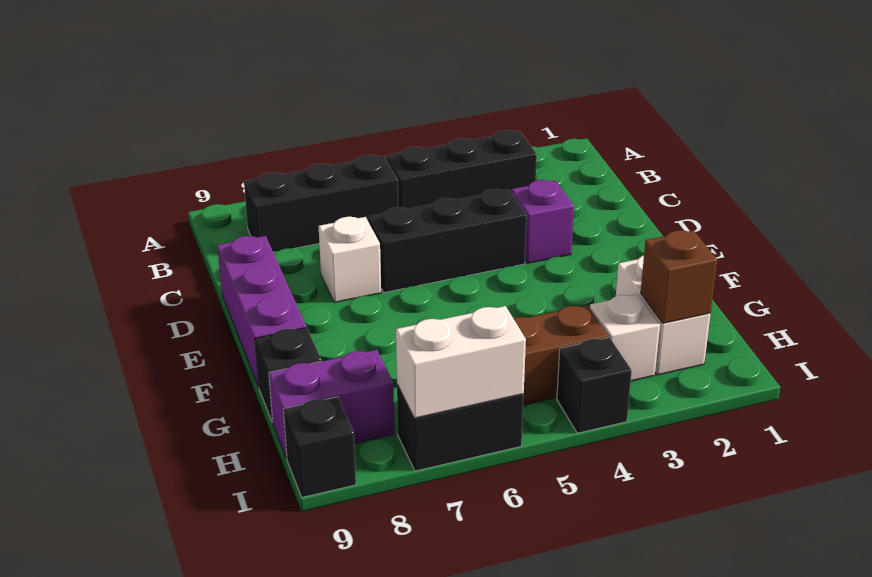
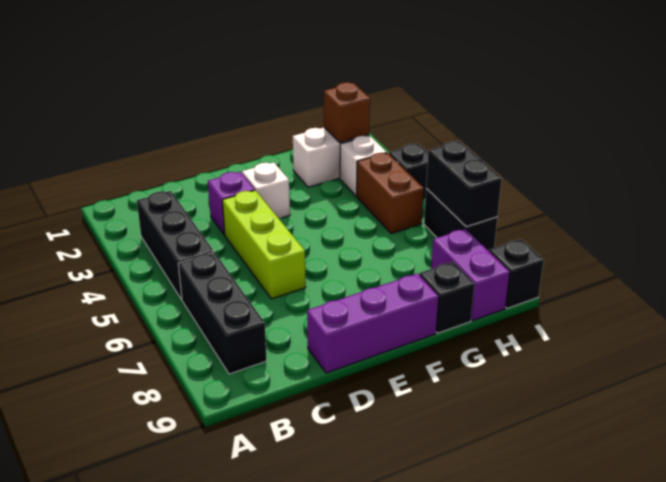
black brick D4:D6 level 1 -> lime brick D4:D6 level 1
white brick D7 level 1 -> white brick E3 level 1
white brick I6:I7 level 2 -> black brick I6:I7 level 2

